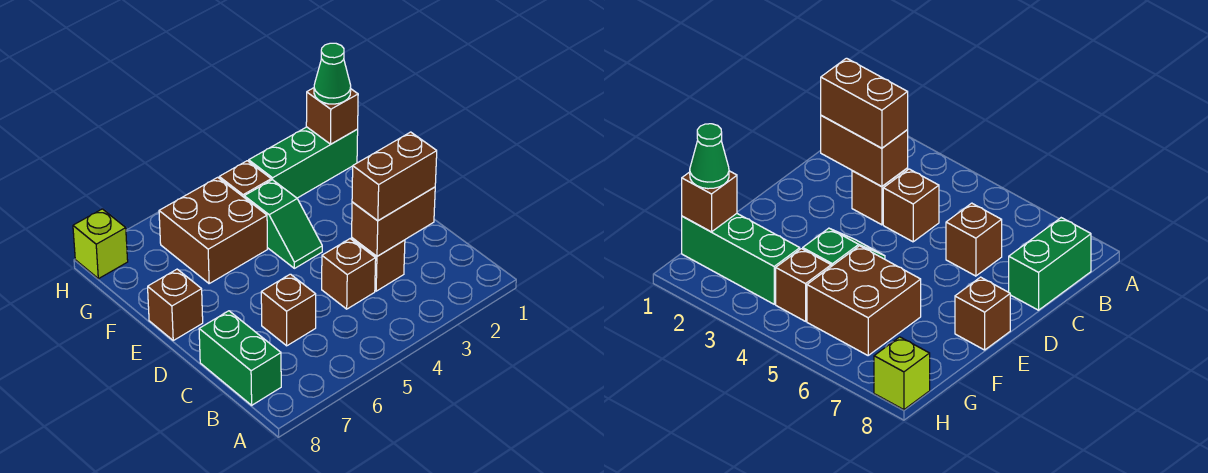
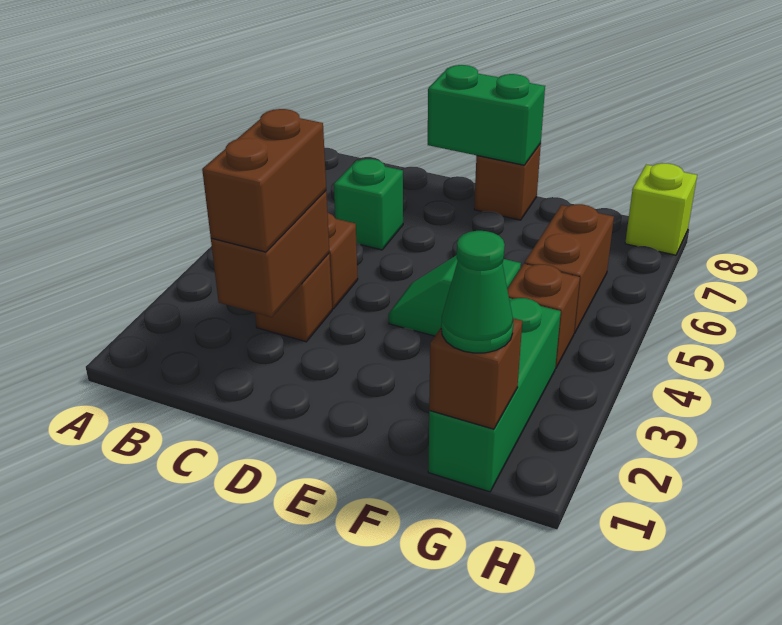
green brick B8:C8 level 1 -> green brick D8:E8 level 2
brown brick C6 level 1 -> green brick C6 level 1
brown brick F5:G6 level 1 -> brown brick G5:G6 level 1

